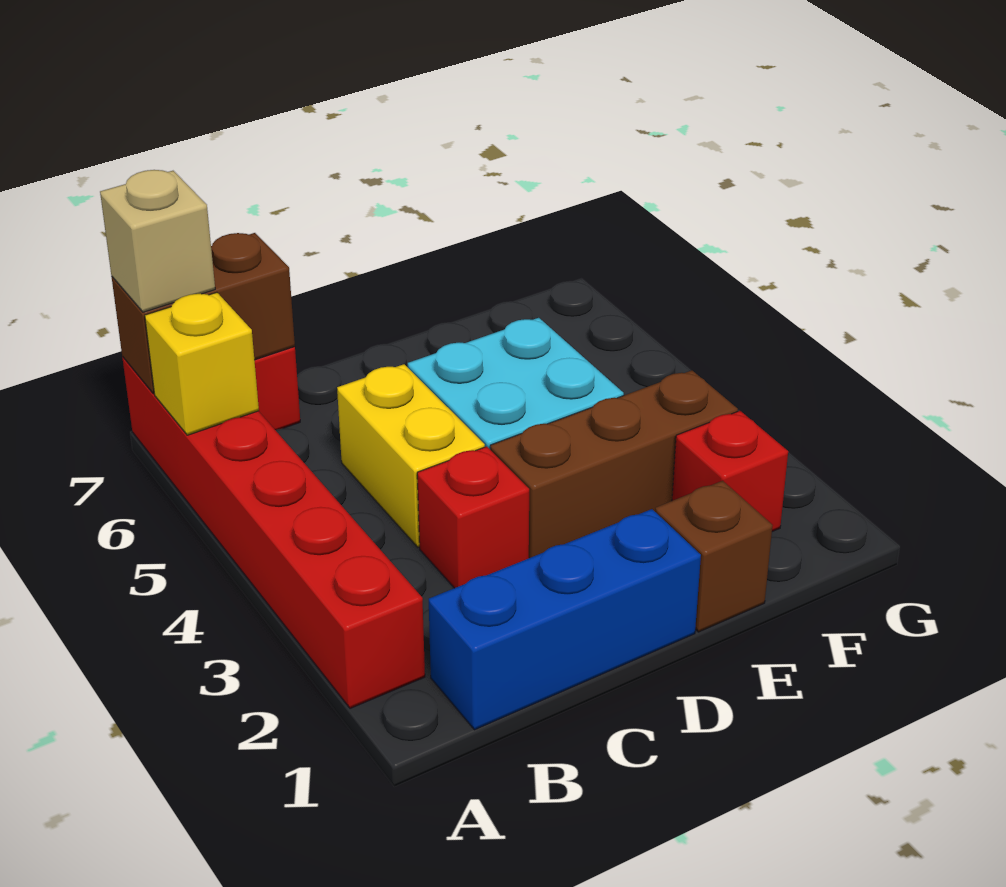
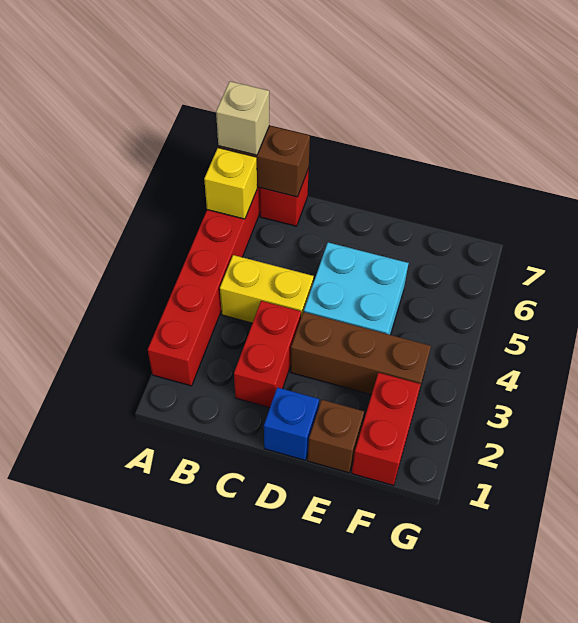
blue brick B1:D1 level 1 -> blue brick D1 level 1
red brick C3 level 1 -> red brick C2:C3 level 1
yellow brick C4:C5 level 1 -> yellow brick B4:C4 level 1
red brick F2 level 1 -> red brick F1:F2 level 1

